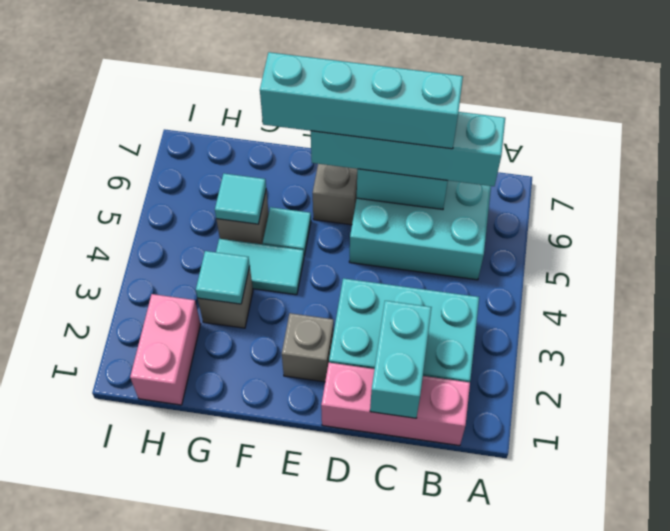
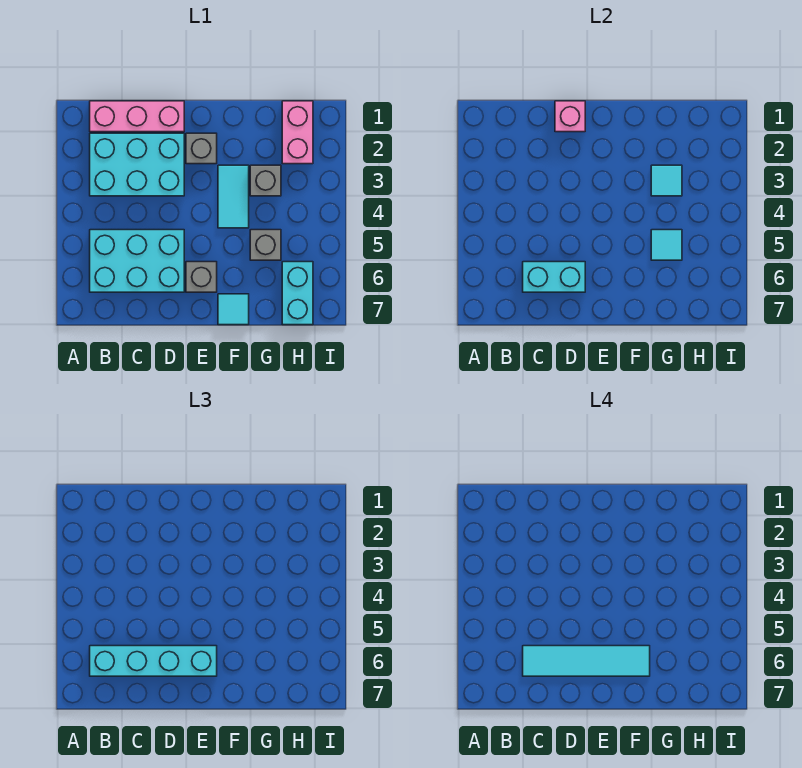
cyan brick C1:C2 level 2 -> cyan brick H6:H7 level 1
cyan brick C6:F6 level 4 -> cyan tile C6:F6 level 4
none -> pink brick D1 level 2
cyan tile F4:G4 level 1 -> cyan tile F3:F4 level 1
cyan tile F5 level 1 -> cyan tile F7 level 1

